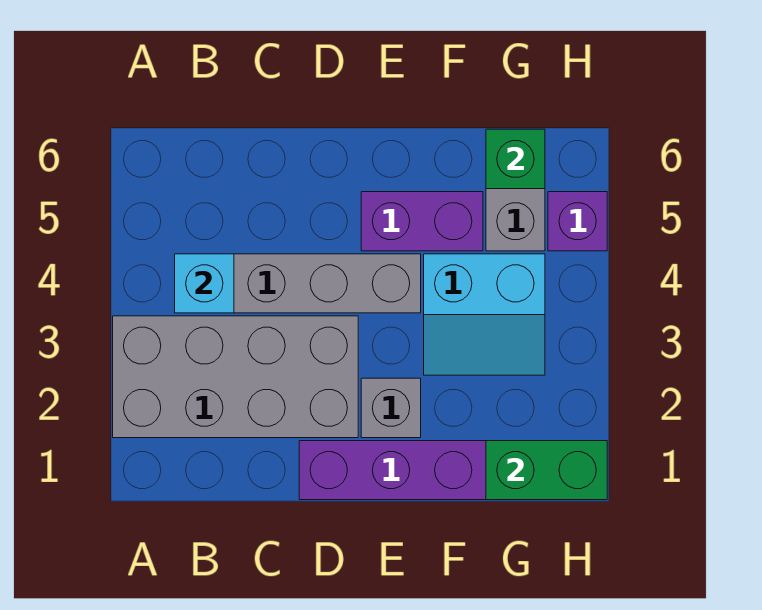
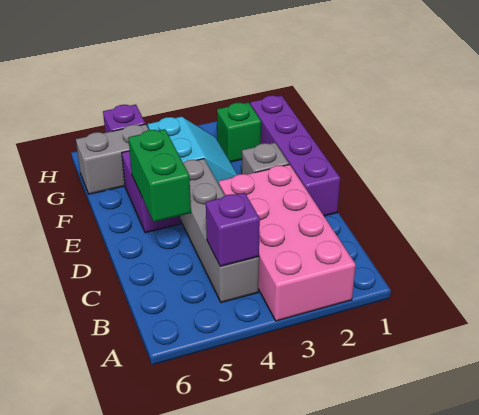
grey brick A2:D3 level 1 -> pink brick A2:D3 level 1
cyan brick B4 level 2 -> purple brick B4 level 2
green brick G1:H1 level 2 -> green brick D5:E5 level 2
green brick G6 level 2 -> green brick G2 level 1

